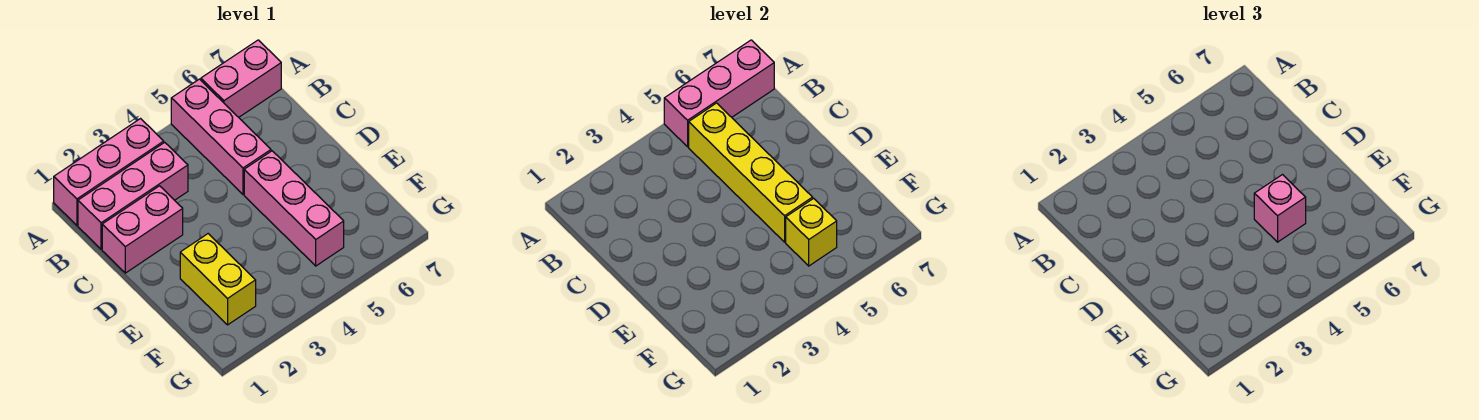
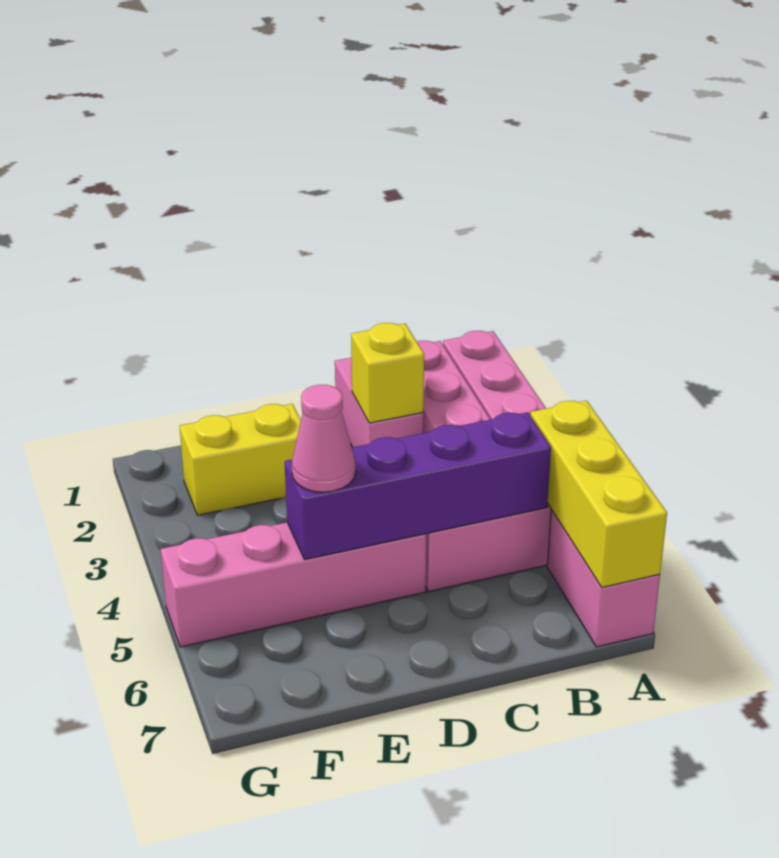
pink brick A5:A7 level 2 -> yellow brick A5:A7 level 2
yellow brick B5:E5 level 2 -> purple brick B5:E5 level 2
pink brick D5:F5 level 1 -> pink brick D5:G5 level 1
pink brick E5 level 3 -> pink cone E5 level 3
yellow brick F5 level 2 -> yellow brick C2 level 2

